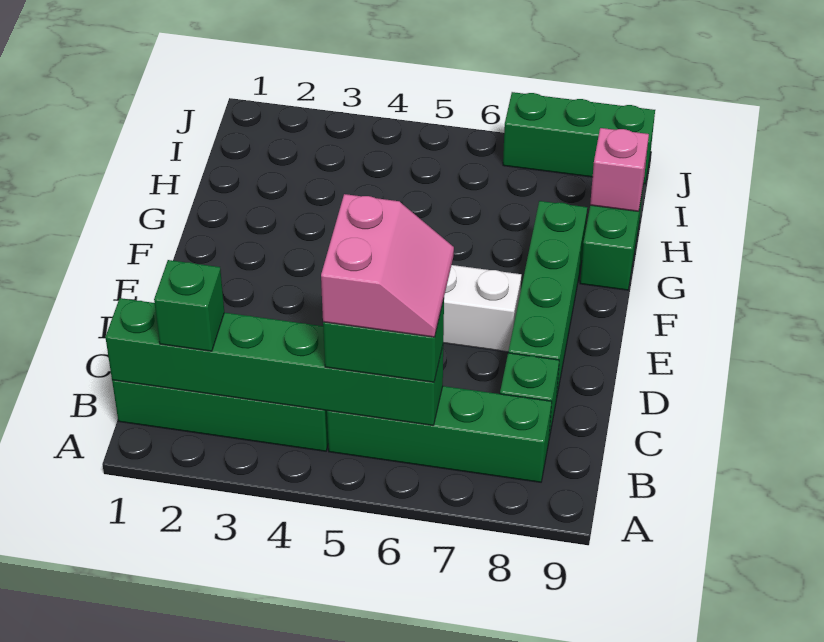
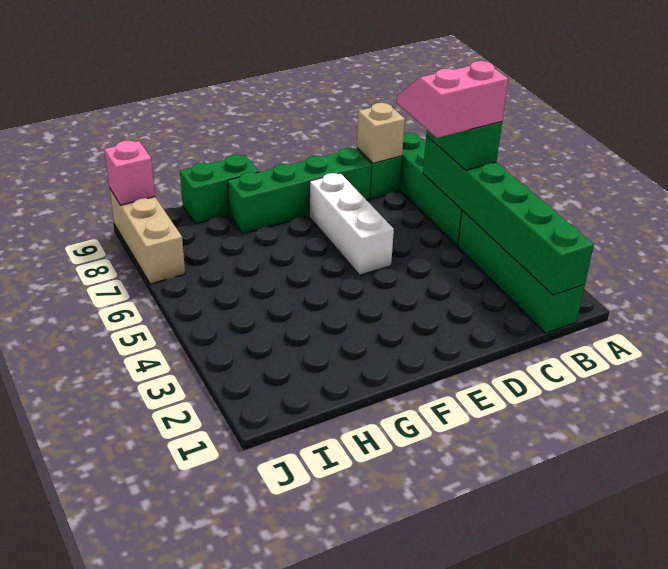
green brick B2 level 3 -> none
none -> tan brick C8 level 2
pink brick H9 level 2 -> pink brick J9 level 2
green brick J7:J9 level 1 -> tan brick J7:J9 level 1

